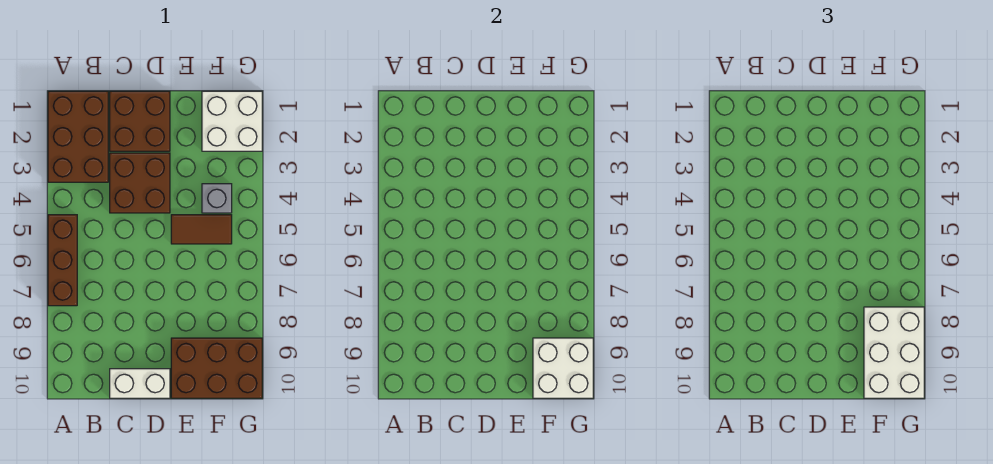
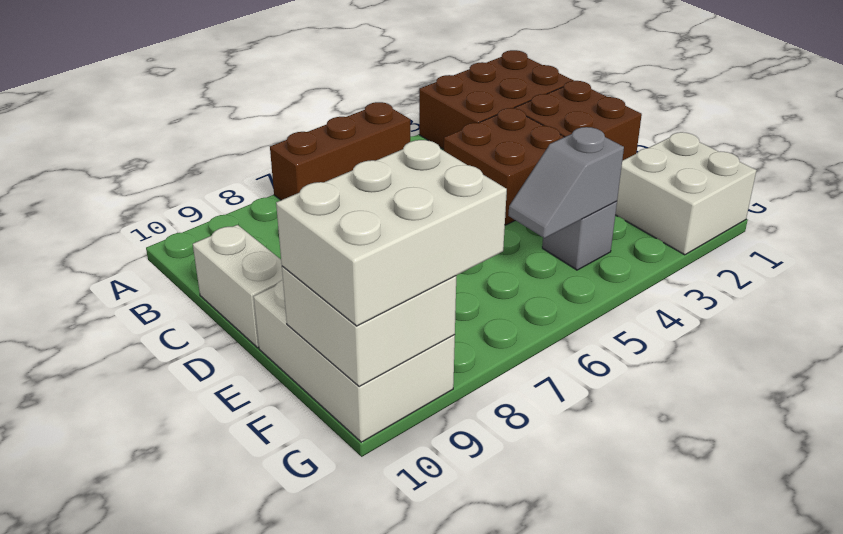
brown tile E5:F5 level 1 -> none
brown brick E9:G10 level 1 -> white brick E9:G10 level 1
none -> grey slope F4:F5 level 2 top 4

